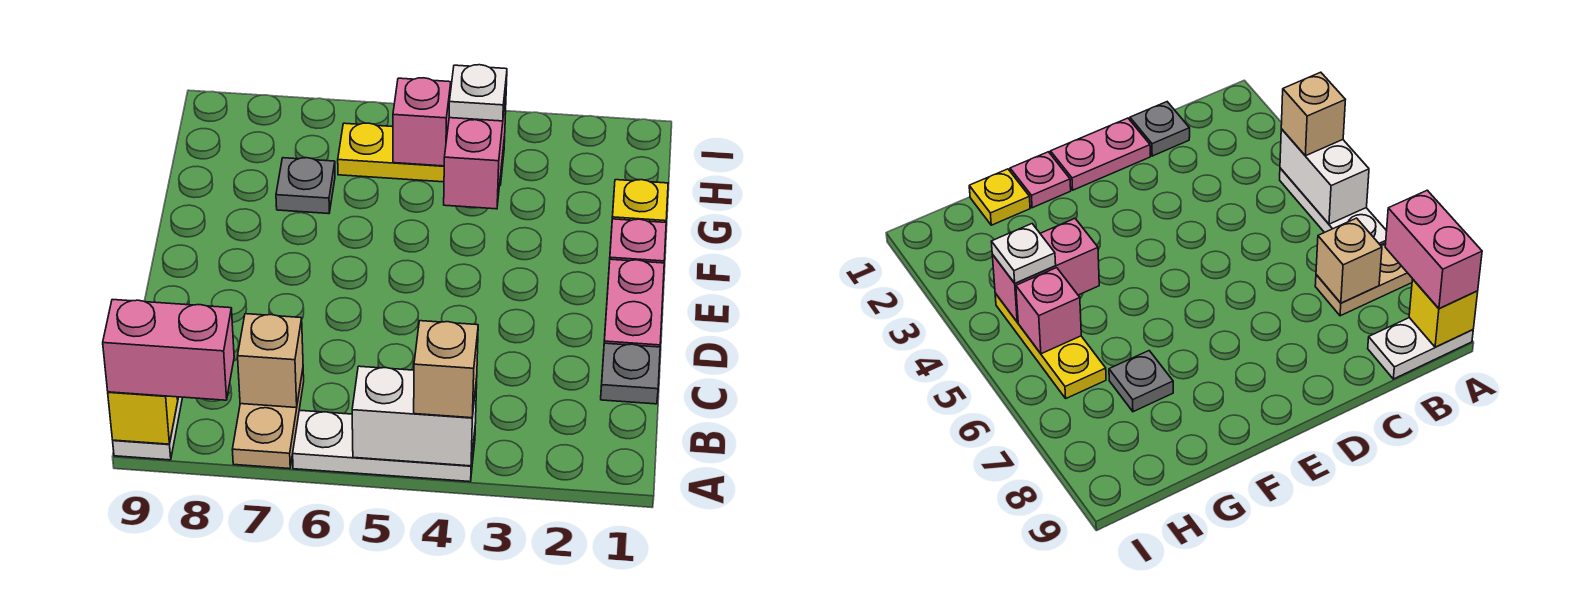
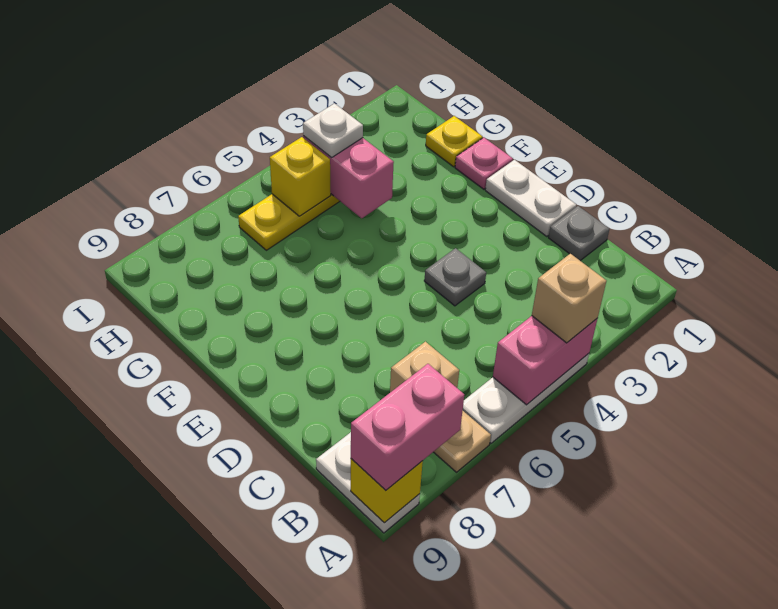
white brick A4:A5 level 2 -> pink brick A4:A5 level 2
pink plate D1:E1 level 1 -> white plate D1:E1 level 1
grey plate G7 level 1 -> grey plate D4 level 1
pink brick H5 level 2 -> yellow brick H5 level 2

